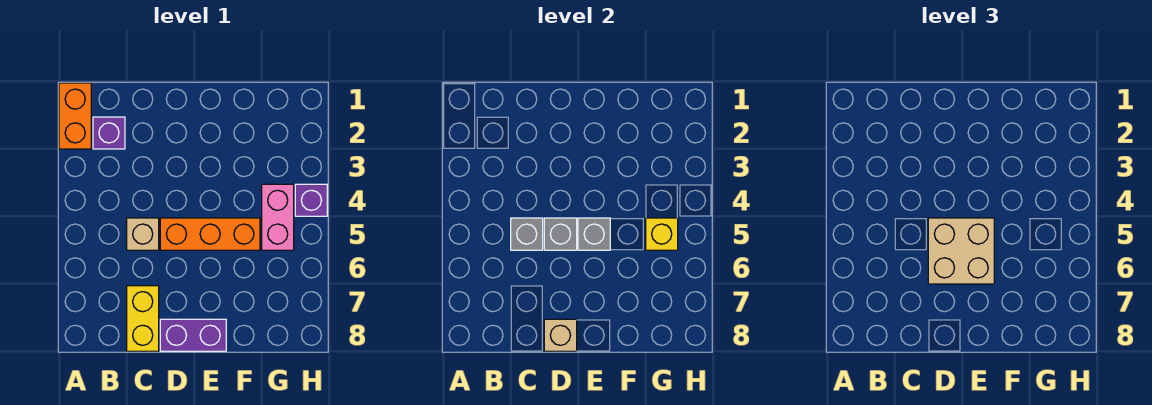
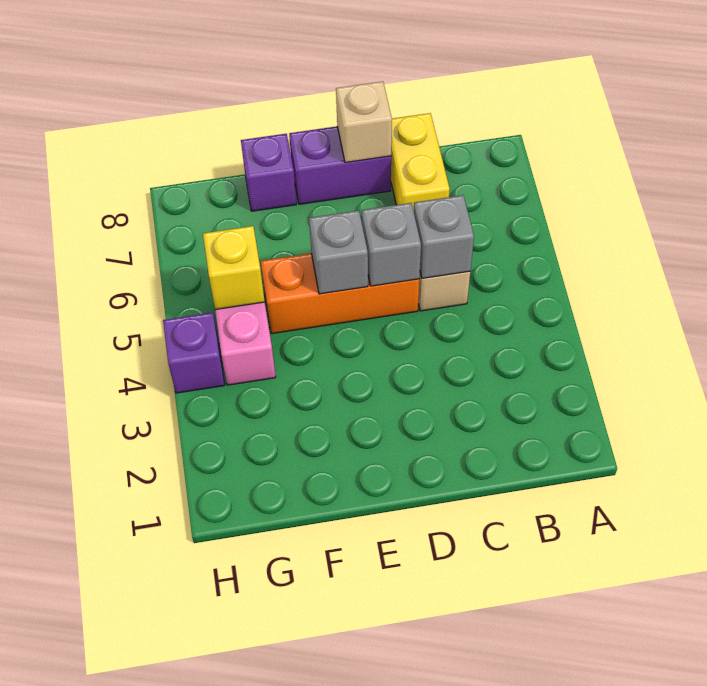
orange brick A1:A2 level 1 -> none
purple brick B2 level 1 -> purple brick F8 level 1
tan brick D5:E6 level 3 -> none

